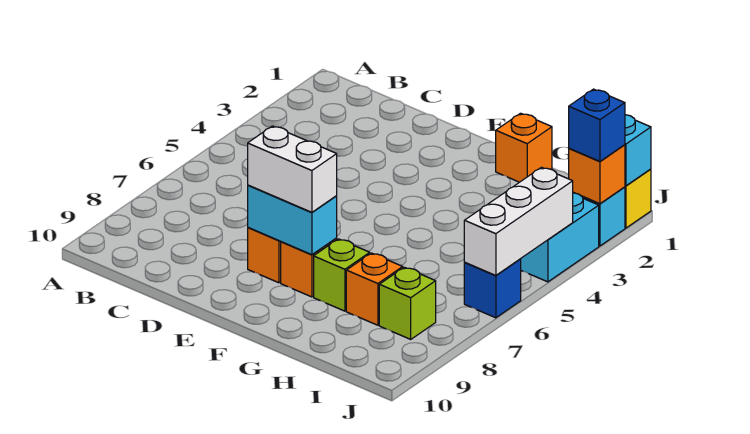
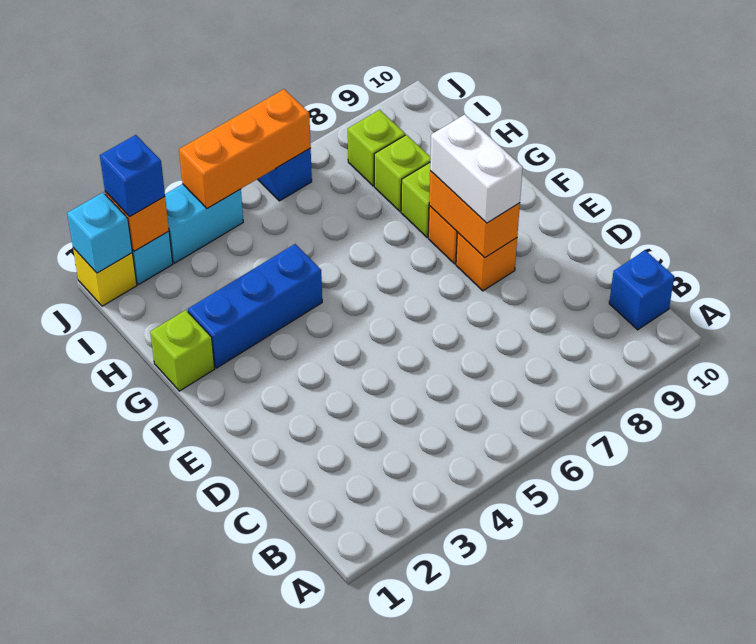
none -> blue brick B10 level 1
cyan brick E8:F8 level 2 -> orange brick E8:F8 level 2
orange brick G1 level 1 -> lime brick G1 level 1
none -> blue brick G2:G4 level 1
orange brick H8 level 1 -> lime brick H8 level 1
white brick J4:J6 level 2 -> orange brick J4:J6 level 2

